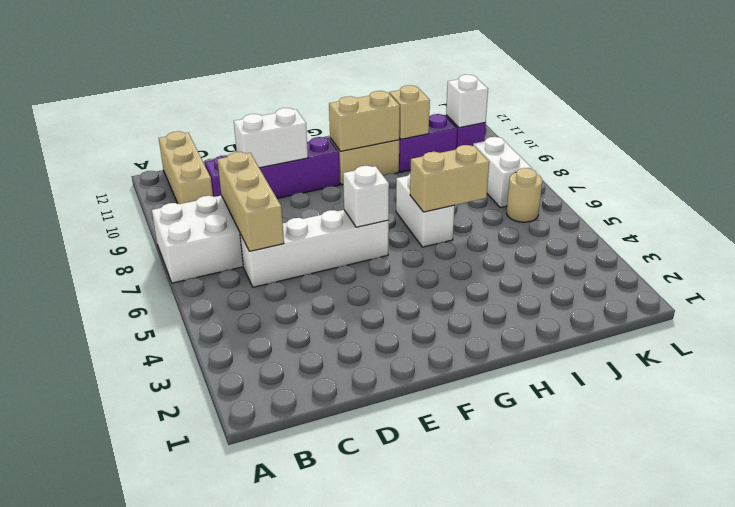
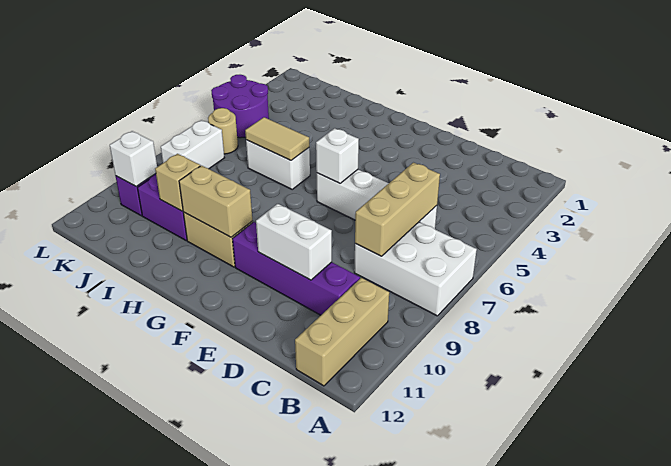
white brick H6:H7 level 1 -> white brick H6:I6 level 1
tan brick H6:I6 level 2 -> tan tile H6:I6 level 2
none -> purple round brick K4:L5 level 1

